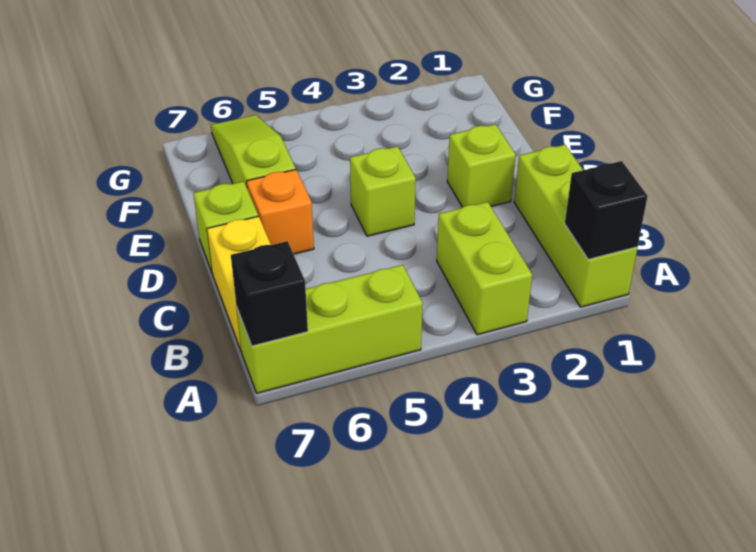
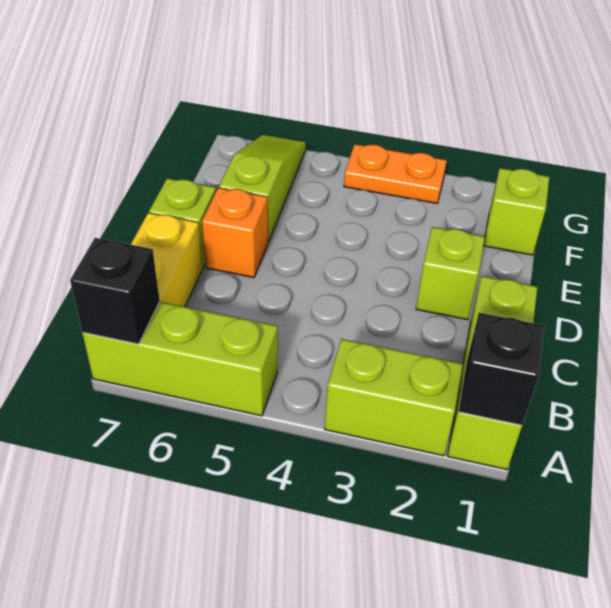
lime brick A3:B3 level 1 -> lime brick A2:A3 level 1
lime brick D4 level 1 -> lime brick F1 level 1
none -> orange plate G3:G4 level 1

